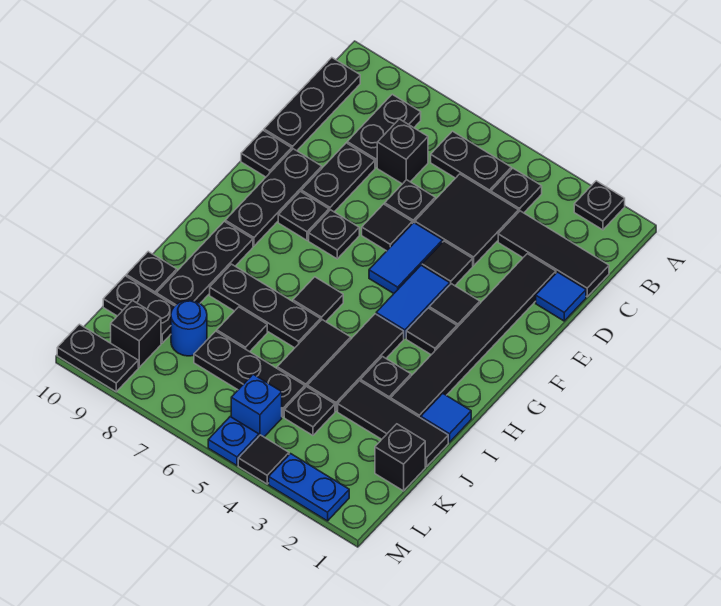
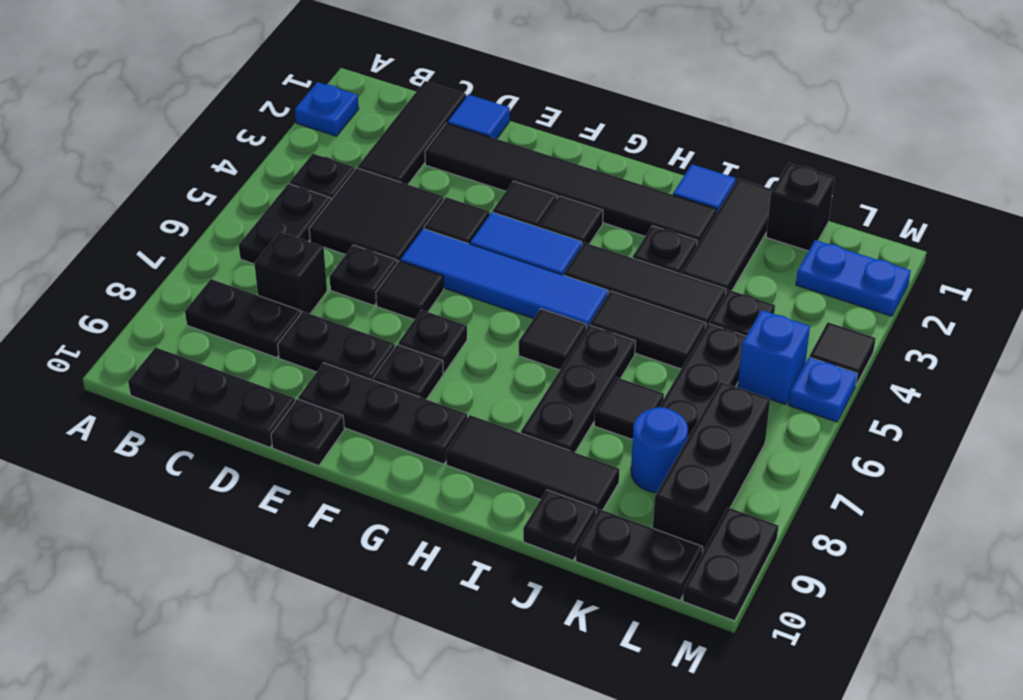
black plate A2 level 1 -> blue plate A2 level 1
blue tile E5:F5 level 1 -> blue tile E5:H5 level 1
black plate H9:J9 level 1 -> black tile H9:J9 level 1
black plate K9:K10 level 1 -> black plate K10:L10 level 1
black brick L9 level 1 -> black brick L7:L9 level 1
blue plate M2:M3 level 1 -> blue plate L2:M2 level 1

